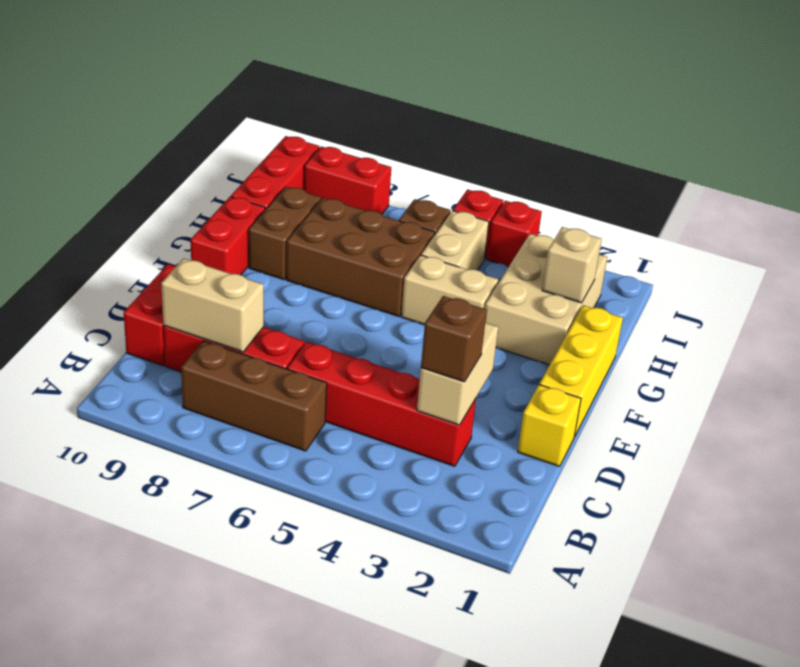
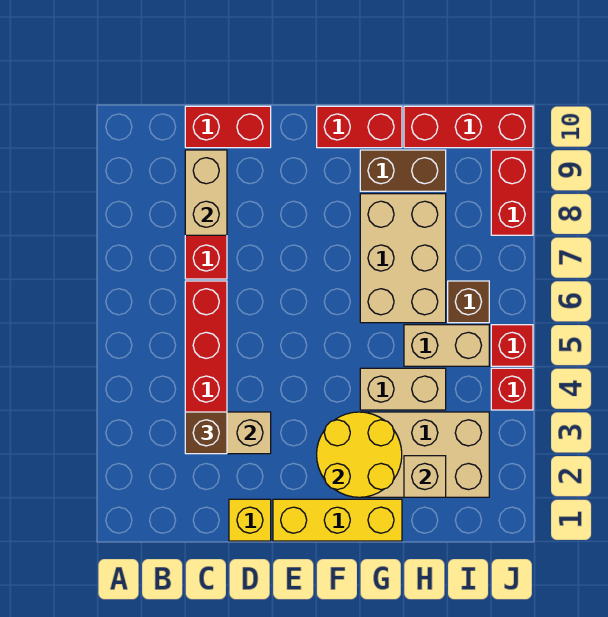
brown brick B6:B8 level 1 -> none
none -> yellow round brick F2:G3 level 2
tan brick G4:G5 level 1 -> tan brick G4:H4 level 1
brown brick G6:H8 level 1 -> tan brick G6:H8 level 1

